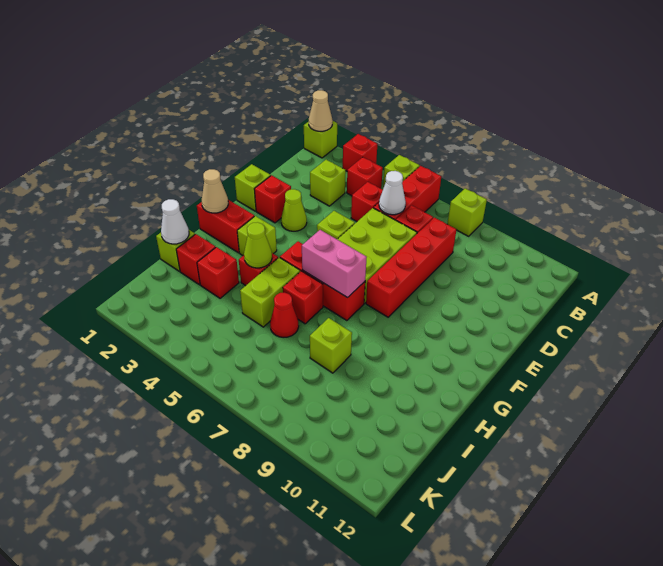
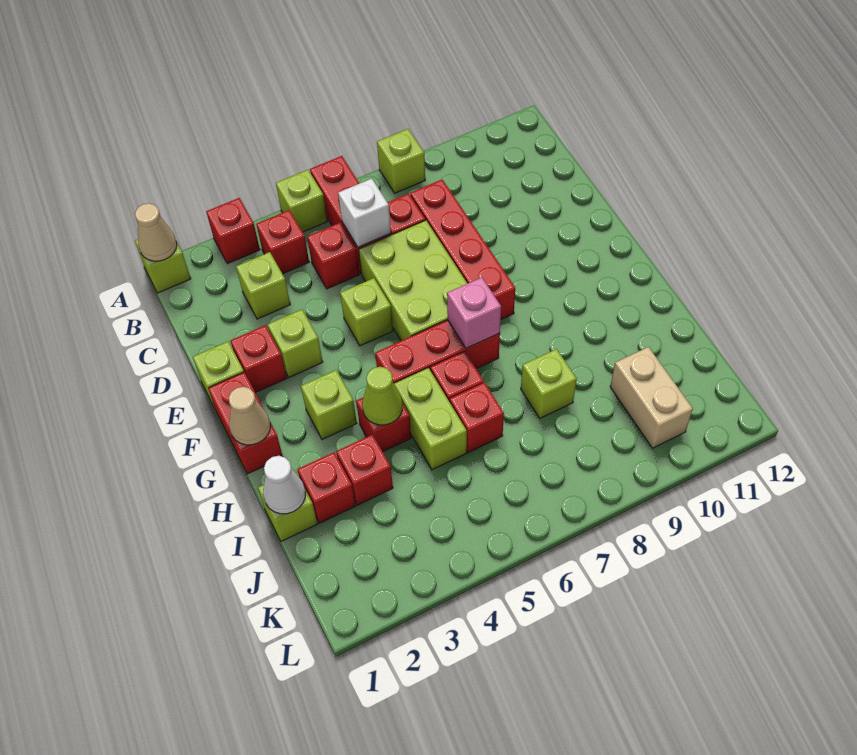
white cone C6 level 2 -> white brick C6 level 2
lime cone E3 level 1 -> lime brick E3 level 1
red brick G1:G2 level 1 -> red brick F1:G1 level 1
pink brick G6:G7 level 2 -> pink brick G7 level 2
red cone I6 level 1 -> red brick I6 level 1
none -> tan brick J10:K10 level 1

